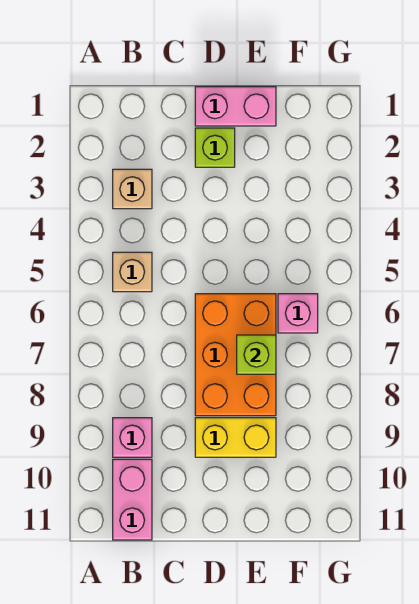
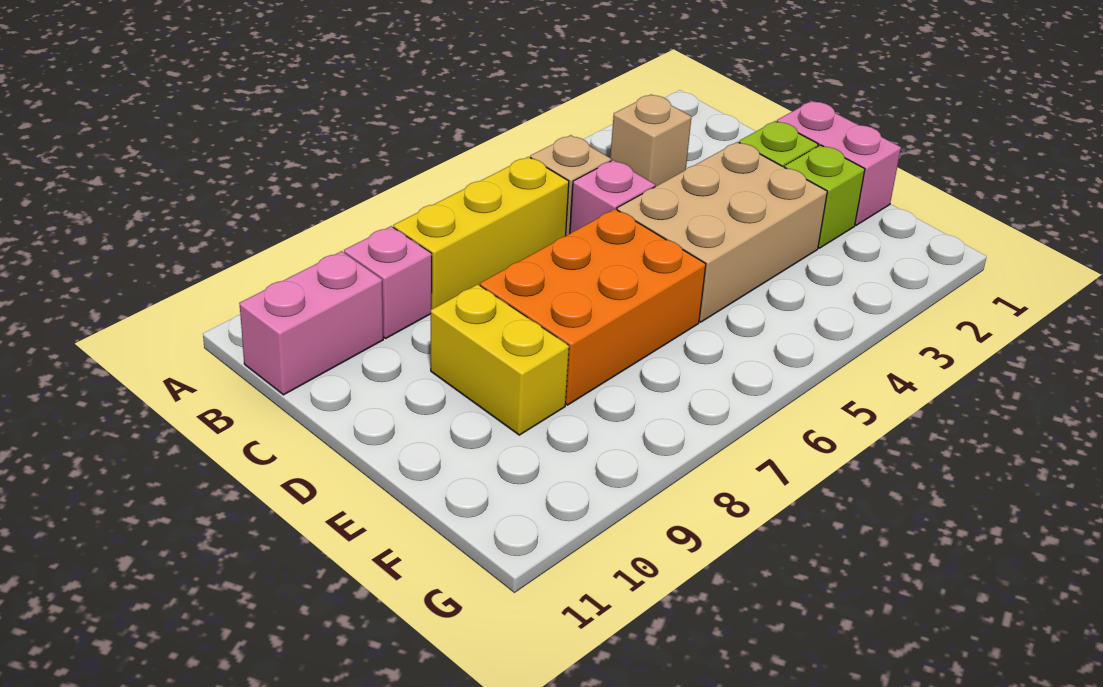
none -> yellow brick B6:B8 level 1
none -> tan brick D3:E5 level 1
lime brick E7 level 2 -> lime brick E2 level 1
pink brick F6 level 1 -> pink brick C5 level 1

